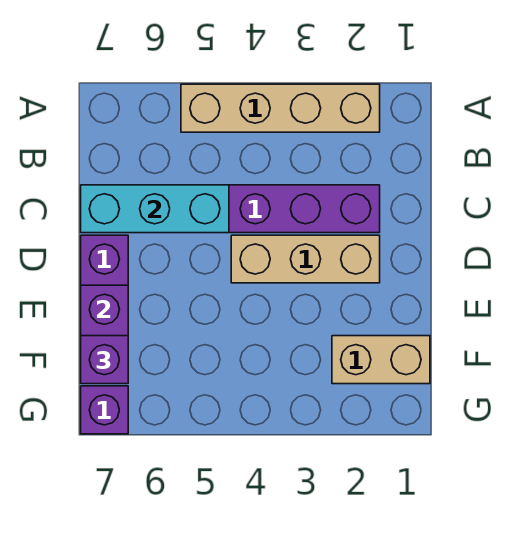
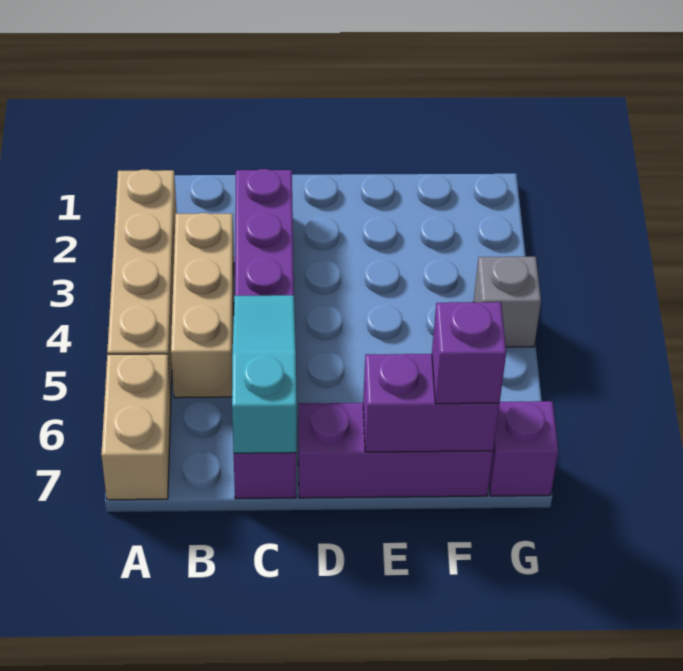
cyan brick C5:C7 level 2 -> cyan slope C5:C7 level 2 top 7
tan brick D2:D4 level 1 -> tan brick B3:B5 level 1
tan brick F1:F2 level 1 -> tan brick A6:A7 level 1
none -> grey brick G4 level 1

